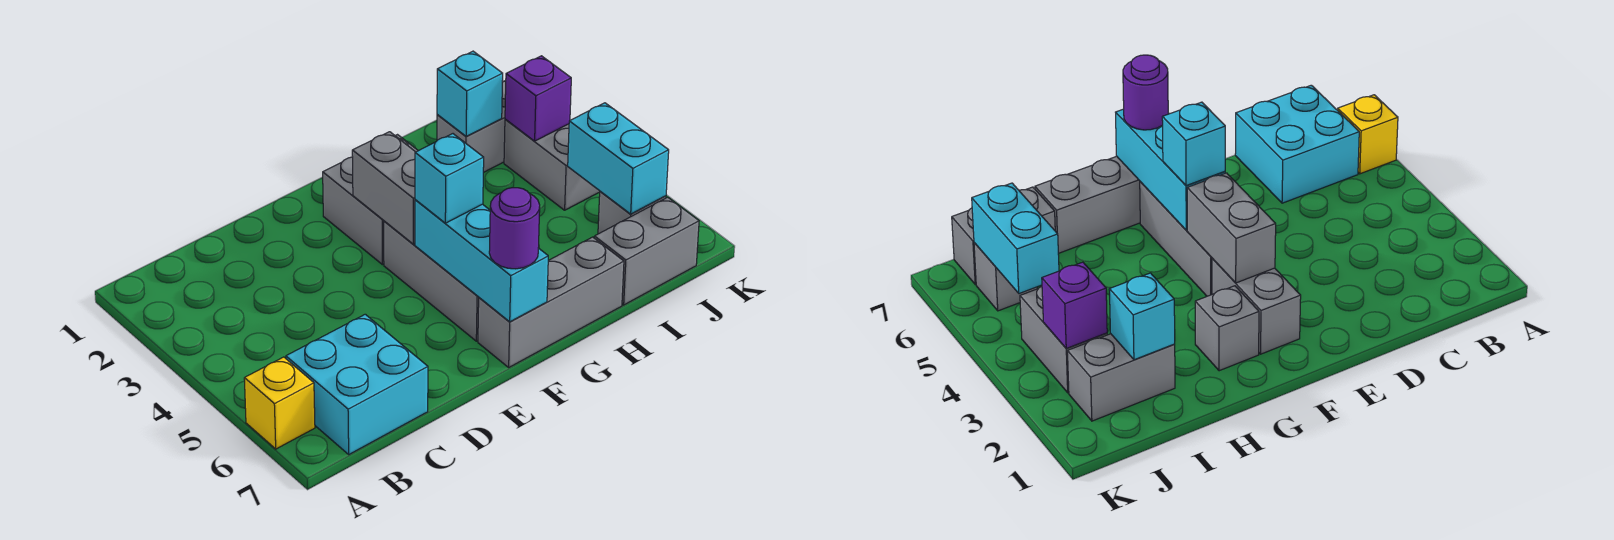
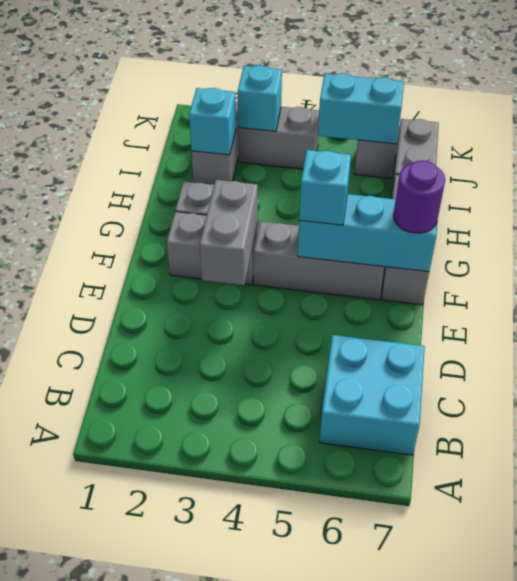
yellow brick A6 level 1 -> none
grey brick F3:F4 level 2 -> grey brick E3:F3 level 2
purple brick J3 level 2 -> cyan brick J3 level 2

